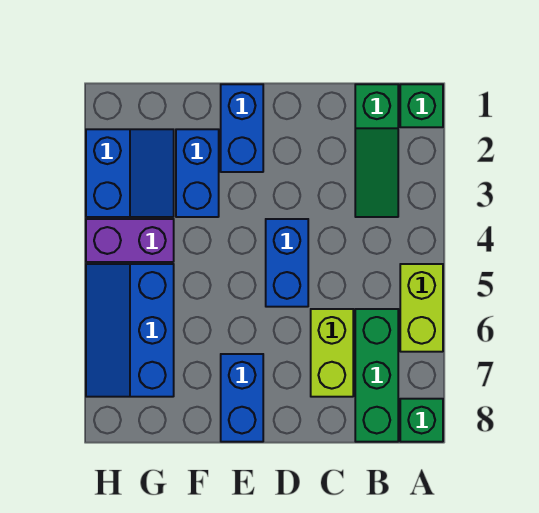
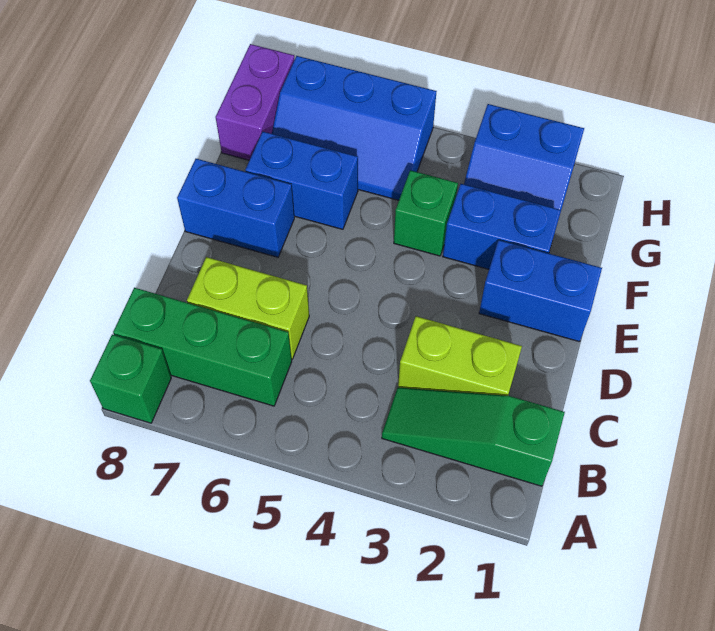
green brick A1 level 1 -> green brick F4 level 1
lime brick A5:A6 level 1 -> lime brick C2:C3 level 1
blue brick D4:D5 level 1 -> blue brick F6:F7 level 1
purple brick G4:H4 level 1 -> purple brick G8:H8 level 1
blue slope G5:H7 level 1 top G -> blue slope G5:H7 level 1 top H

